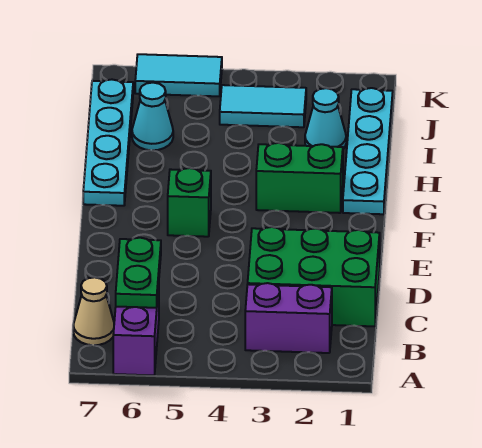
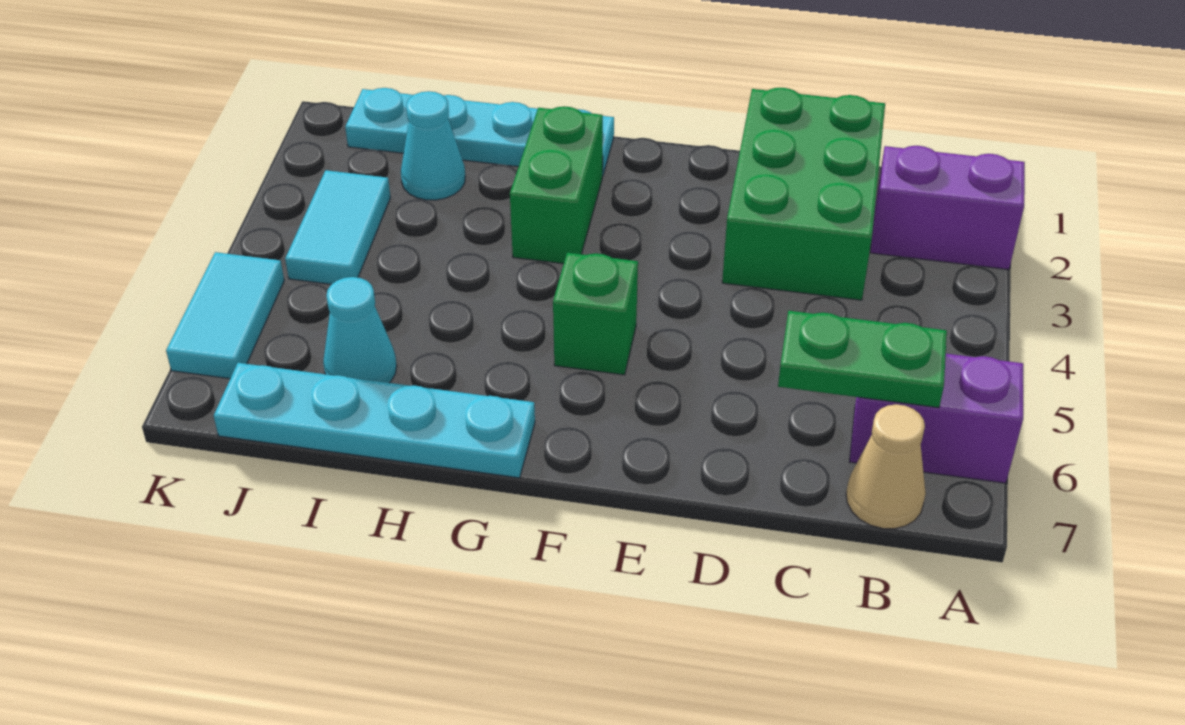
purple brick B2:B3 level 1 -> purple brick A2:B2 level 1

